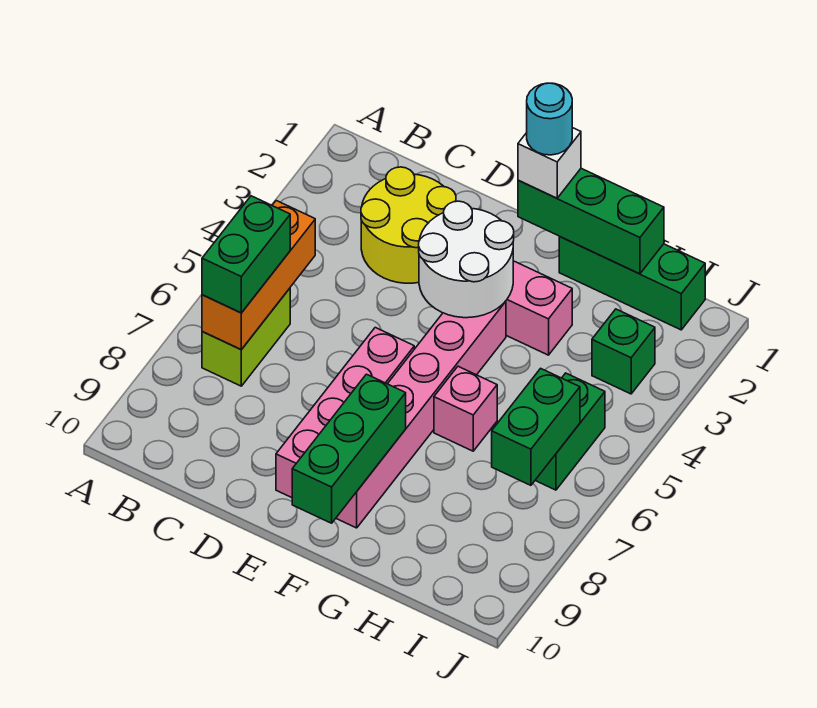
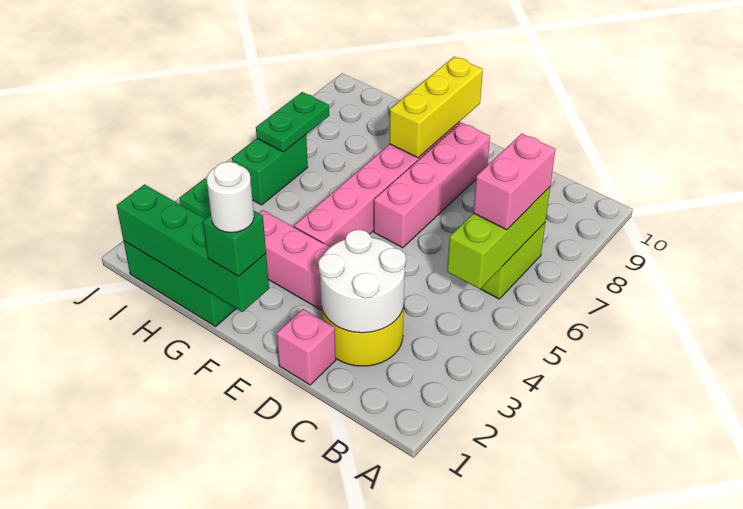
orange brick B5:B7 level 2 -> lime brick B5:B7 level 2
green brick B6:B7 level 3 -> pink brick B6:B7 level 3
white round brick E3:F4 level 2 -> white round brick C2:D3 level 2
green brick F1:H1 level 2 -> green brick F1:I1 level 2
white brick F1 level 3 -> green brick F1 level 3
cyan round brick F1 level 4 -> white round brick F1 level 4
green brick F8:F10 level 2 -> yellow brick F8:F10 level 2
pink brick G6 level 1 -> pink brick D1 level 1
green brick I6:I7 level 2 -> green plate I6:I7 level 2

